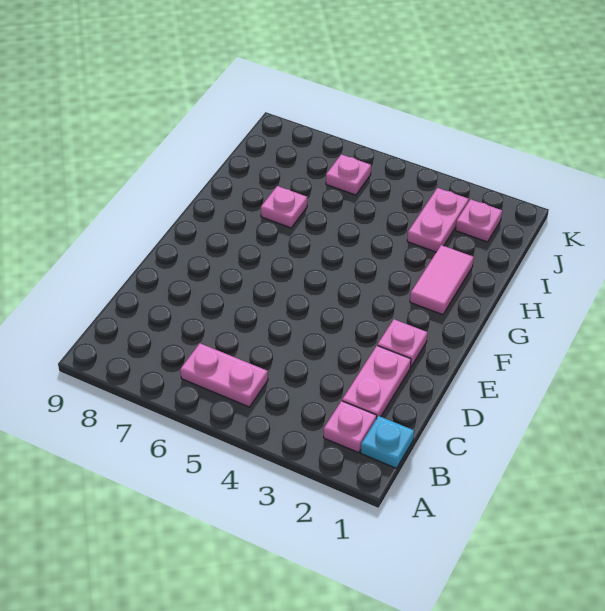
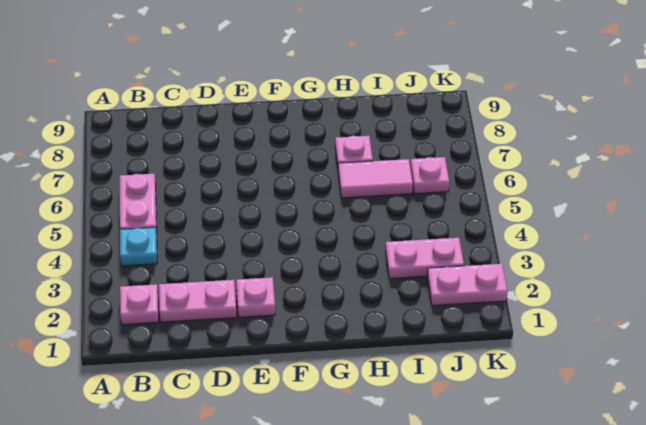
cyan plate B1 level 1 -> cyan plate B4 level 1
pink tile G2:H2 level 1 -> pink tile H6:I6 level 1
pink plate J2 level 1 -> pink plate J2:K2 level 1

